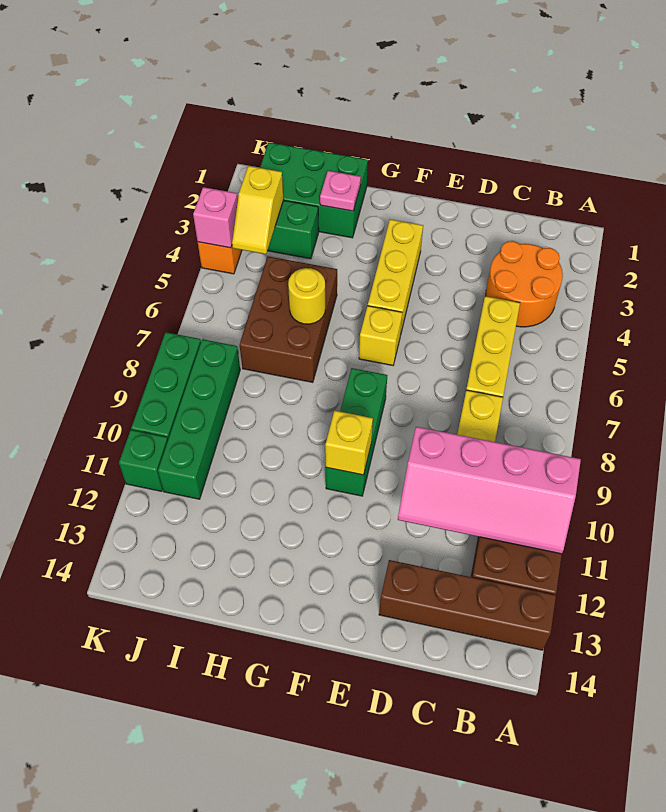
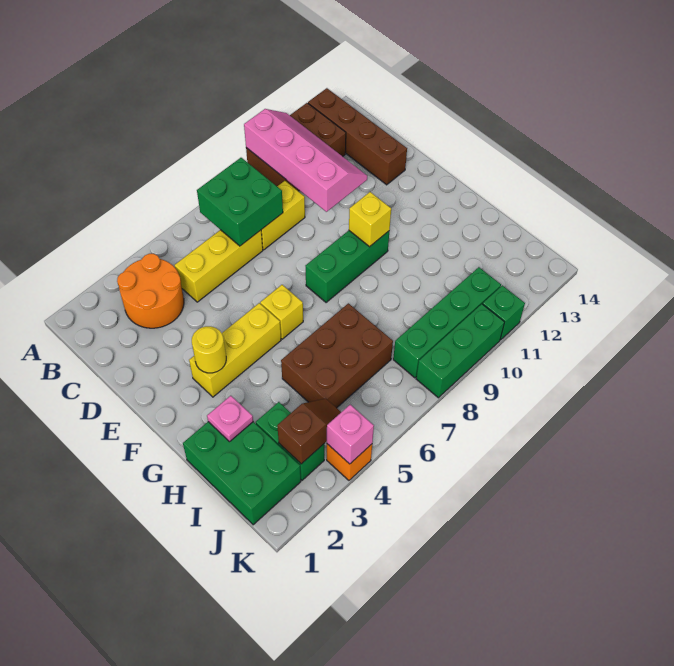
none -> green brick B7:C8 level 2
yellow round brick H6 level 2 -> yellow round brick F3 level 2
yellow slope J3:J4 level 2 top 3 -> brown slope J3:J4 level 2 top 3

